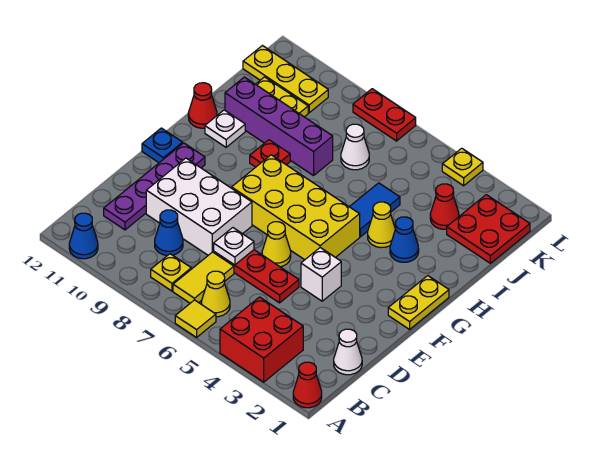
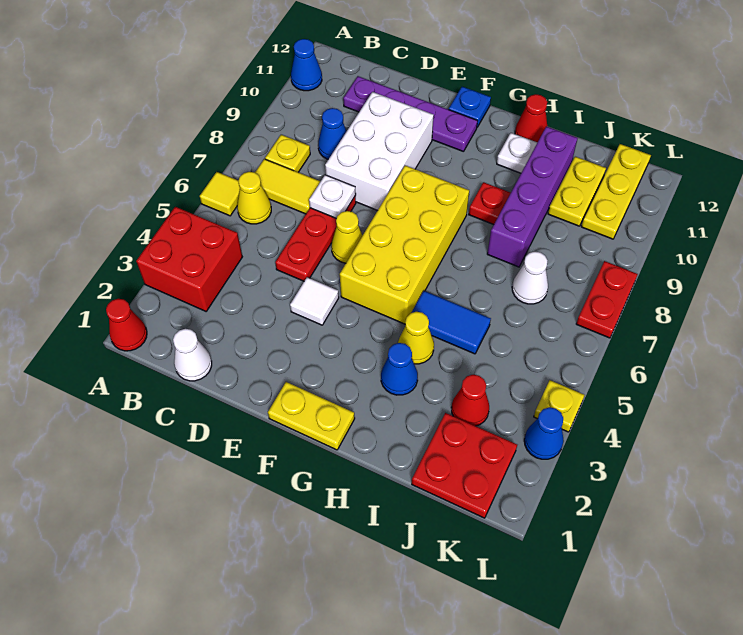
white brick E4 level 1 -> white tile E4 level 1
none -> blue cone L3 level 1

